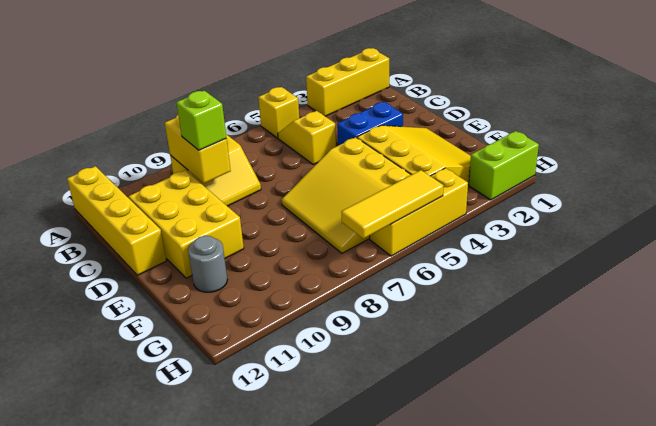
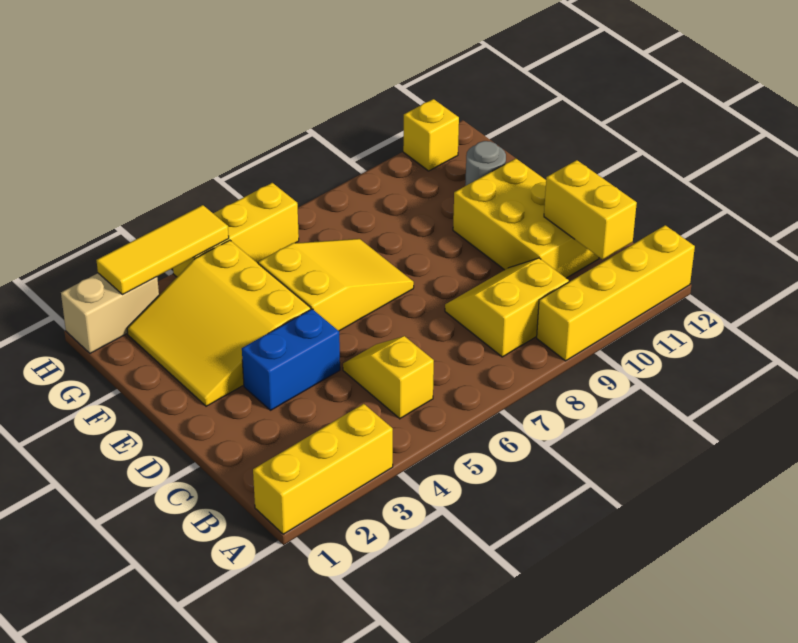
yellow brick A5 level 1 -> yellow brick H11 level 1
yellow brick A12:D12 level 1 -> yellow brick A9:A12 level 1
yellow slope B5:C5 level 1 top C -> yellow slope B5:C5 level 1 top B
yellow brick B9:C9 level 2 -> yellow brick B11:C11 level 2
lime brick C9 level 3 -> none
yellow slope E5:G7 level 1 top 5 -> yellow slope E5:F7 level 1 top 5
lime brick H1:H2 level 1 -> tan brick H1:H2 level 1
yellow tile H5:H7 level 2 -> yellow tile H2:H4 level 2

